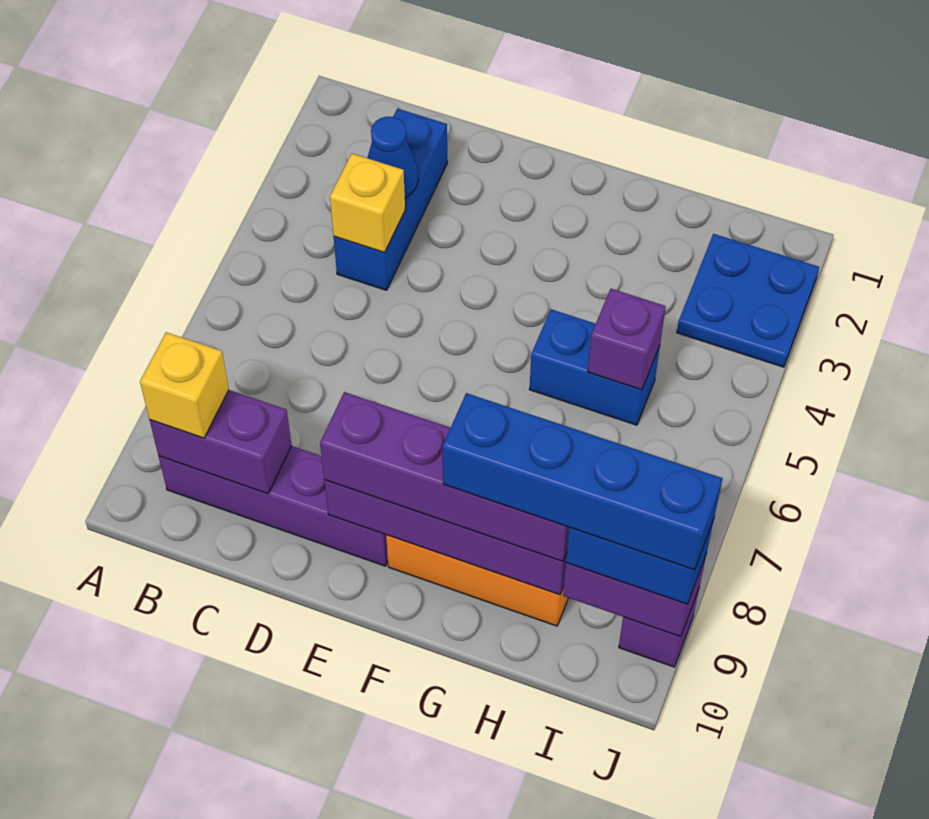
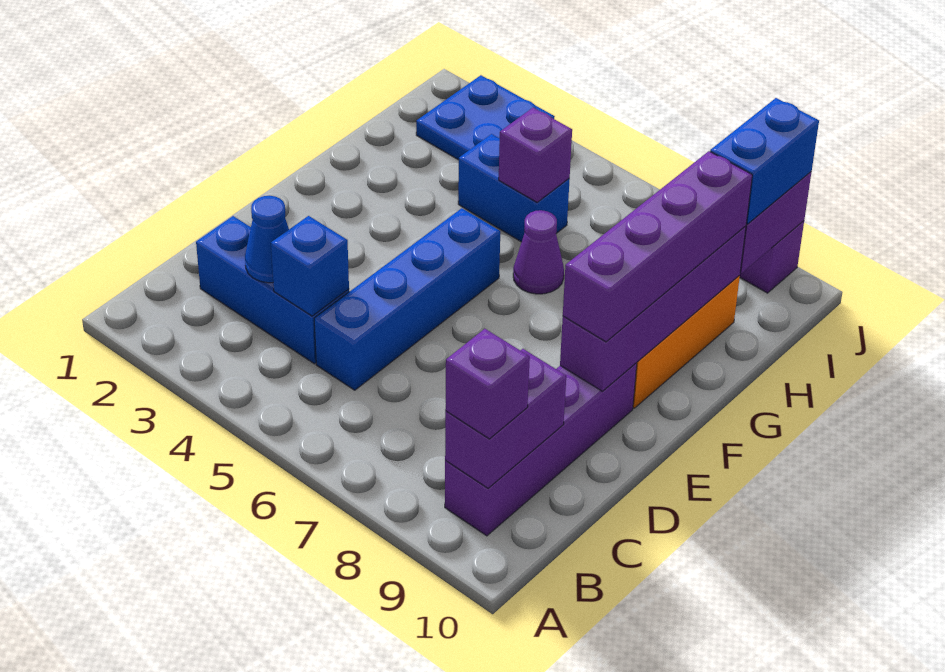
yellow brick B9 level 3 -> purple brick B9 level 3
yellow brick C4 level 2 -> blue brick C4 level 2
blue brick G5:H5 level 1 -> blue brick H4:H5 level 1
none -> purple cone G6 level 1
blue brick G9:J9 level 4 -> blue brick C5:F5 level 1

